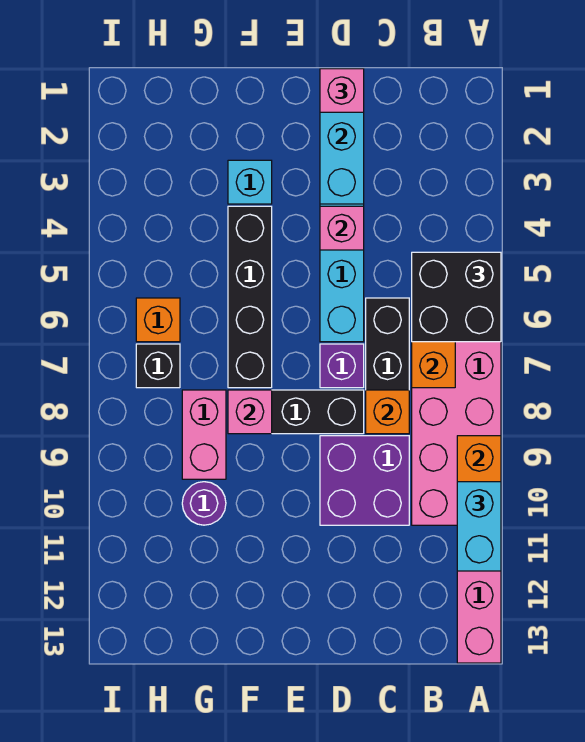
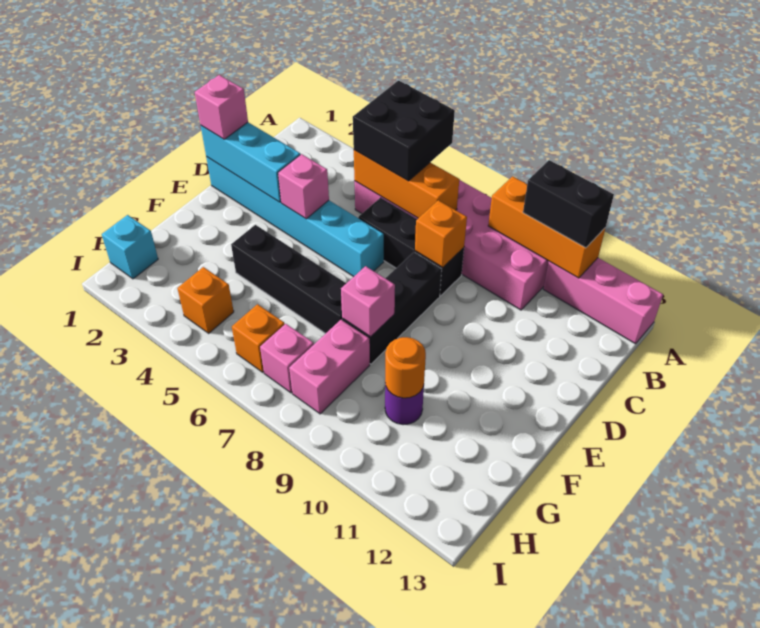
cyan brick A10:A11 level 3 -> black brick A10:A11 level 3
purple brick C9:D10 level 1 -> none
purple brick D7 level 1 -> none
cyan brick F3 level 1 -> cyan brick H1 level 1
pink brick G8:G9 level 1 -> pink brick G8:H8 level 1
none -> orange round brick G10 level 2
none -> orange brick H4 level 1
black brick H7 level 1 -> pink brick H7 level 1

